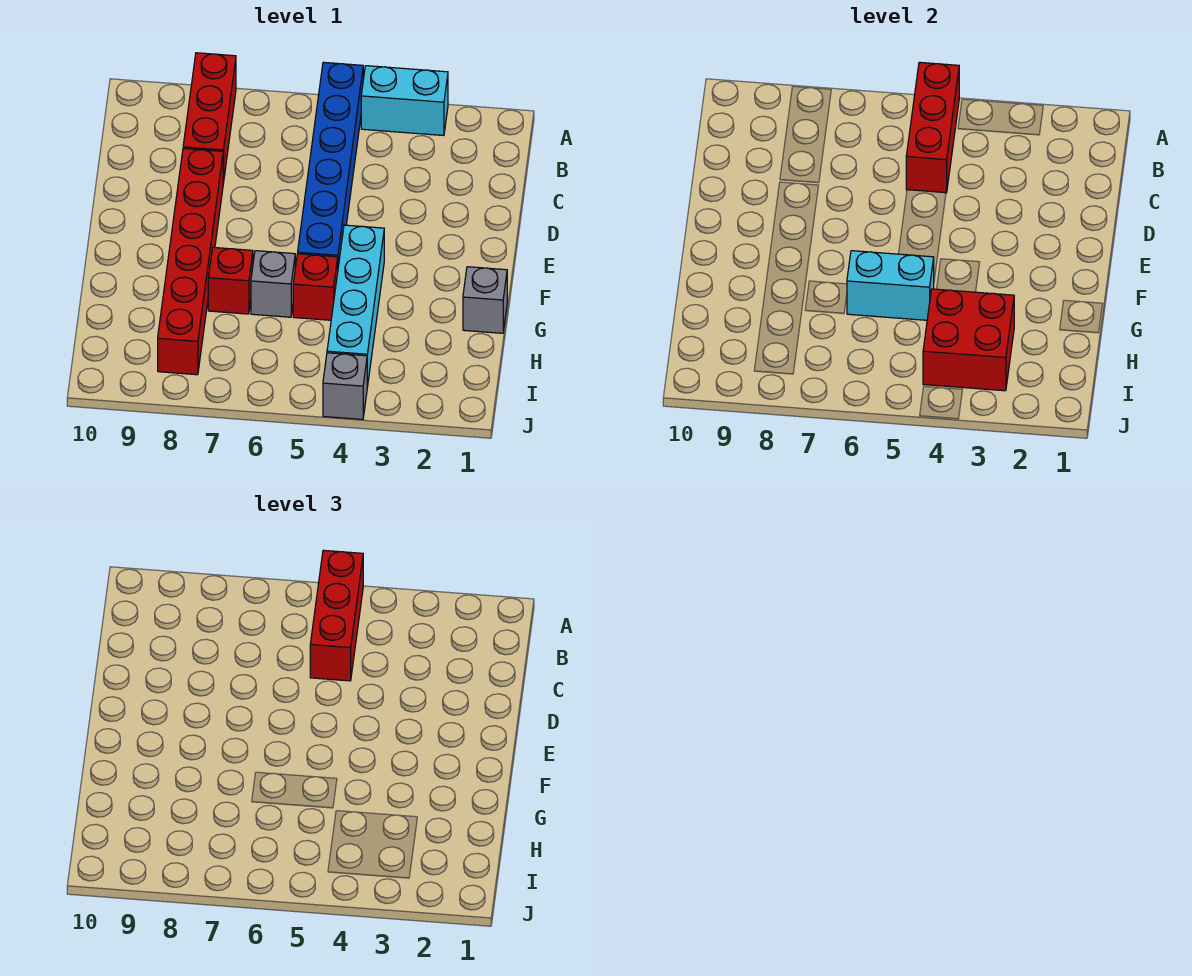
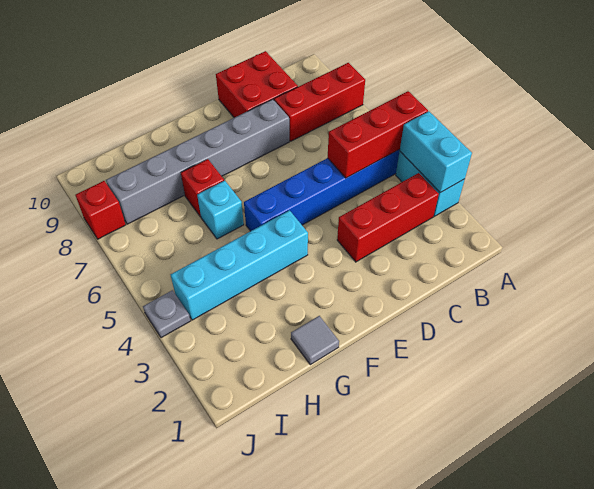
red brick A5:C5 level 3 -> red brick B3:D3 level 1
red brick D8:I8 level 1 -> grey brick D8:I8 level 1
grey brick G1 level 1 -> grey tile G1 level 1
red brick G5 level 1 -> red brick J8 level 1
cyan brick G5:G6 level 2 -> cyan brick A3:A4 level 2
grey brick G6 level 1 -> cyan brick G6 level 1
red brick H3:I4 level 2 -> red brick C9:D10 level 1
grey brick J4 level 1 -> grey plate J4 level 1

